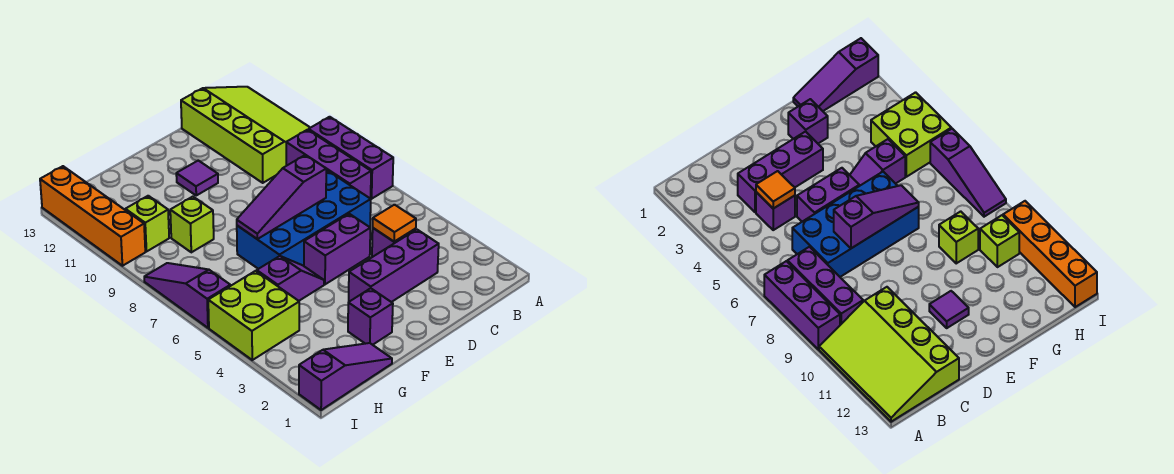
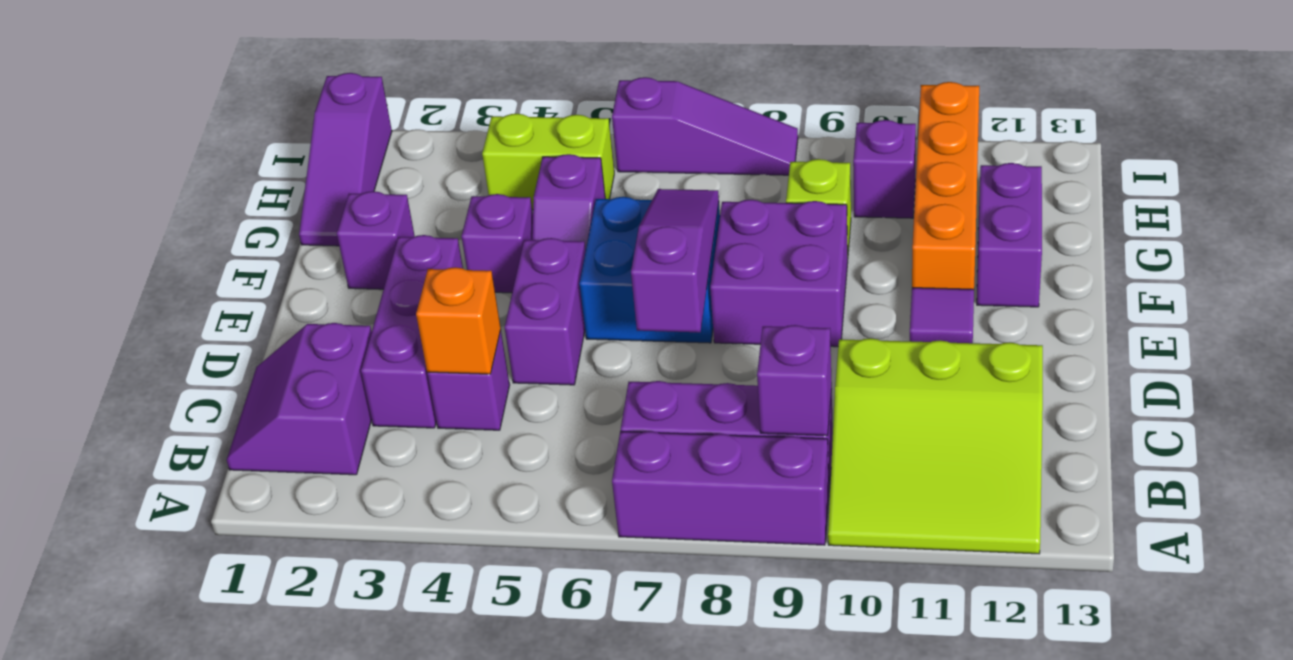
lime slope A10:C13 level 1 top C -> lime slope A10:C12 level 1 top C
none -> purple slope B1:C2 level 1 top 2
none -> purple brick B9 level 2
orange tile C4 level 2 -> orange brick C4 level 2
blue brick C6:F7 level 1 -> blue brick E6:F7 level 1
none -> purple brick E8:F9 level 1
none -> purple brick F4 level 1
none -> purple brick F12:G12 level 1
lime brick H4:I5 level 1 -> lime brick H4:H5 level 1
lime brick H10 level 1 -> purple brick H10 level 1
orange brick I10:I13 level 1 -> orange brick F11:I11 level 1

